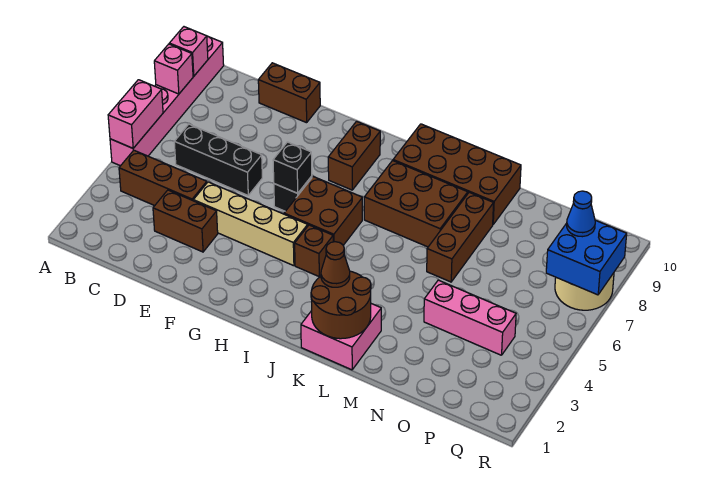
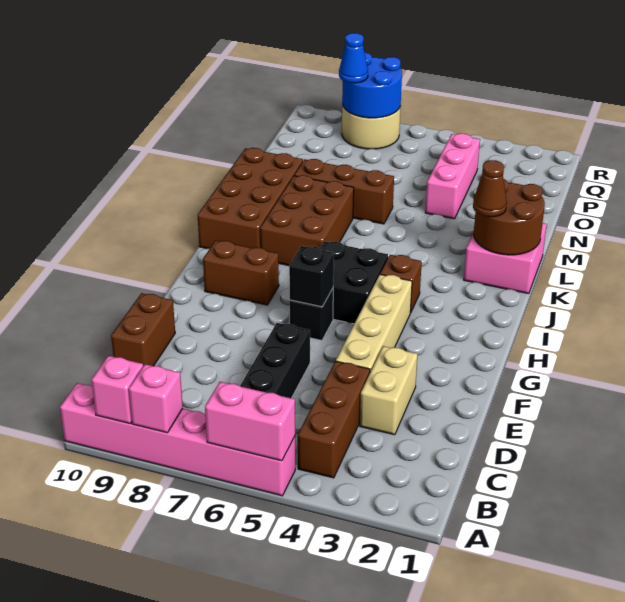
brown brick D3:E3 level 1 -> tan brick D3:E3 level 1
brown brick H5:I6 level 1 -> black brick H5:I6 level 1
blue brick Q7:R8 level 2 -> blue round brick Q7:R8 level 2

